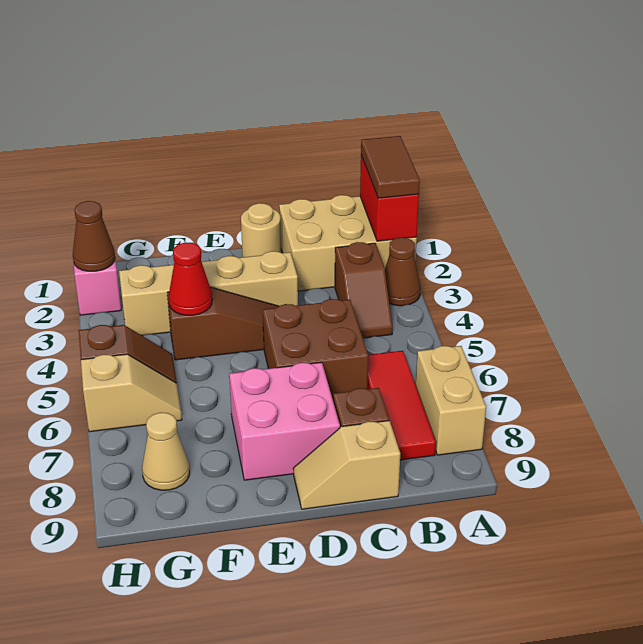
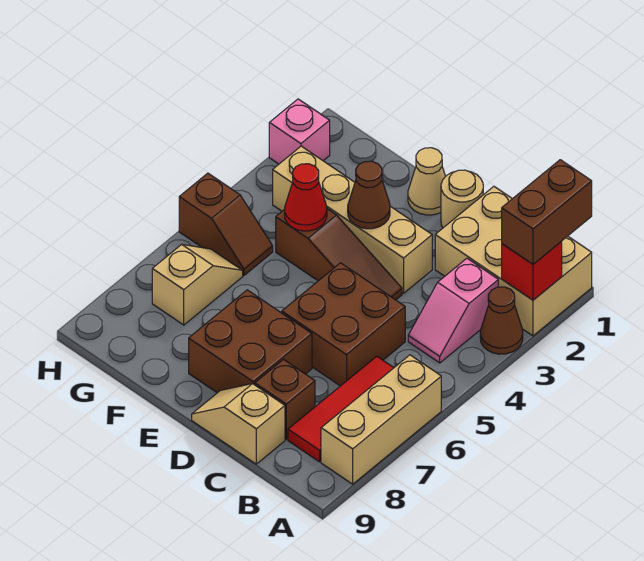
red brick A1:A2 level 2 -> red brick A2 level 2
brown tile A1:A2 level 3 -> brown brick A1:A2 level 3
tan brick A7:A8 level 1 -> tan brick A6:A8 level 1
brown slope B3:B4 level 1 top 3 -> pink slope B3:B4 level 1 top 3
pink brick D7:E8 level 1 -> brown brick D7:E8 level 1
tan slope G6:H6 level 1 top H -> tan slope G6:G7 level 1 top 7
tan cone G8 level 1 -> tan cone E1 level 1
brown cone H2 level 2 -> brown cone E3 level 2

